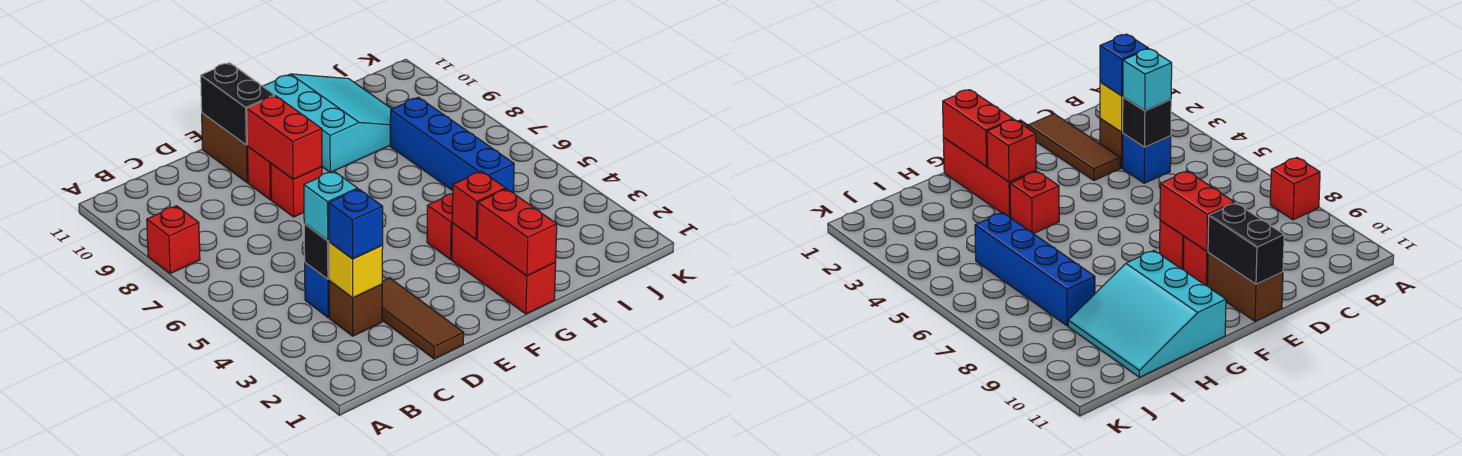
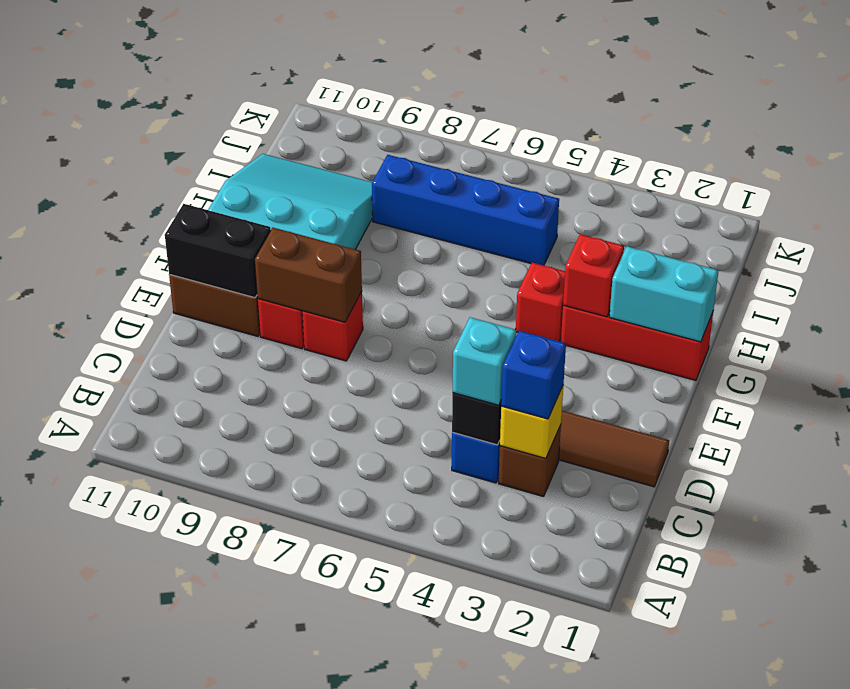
red brick A8 level 1 -> none
red brick E8:E9 level 2 -> brown brick E8:E9 level 2
red brick G1:G2 level 2 -> cyan brick G1:G2 level 2

